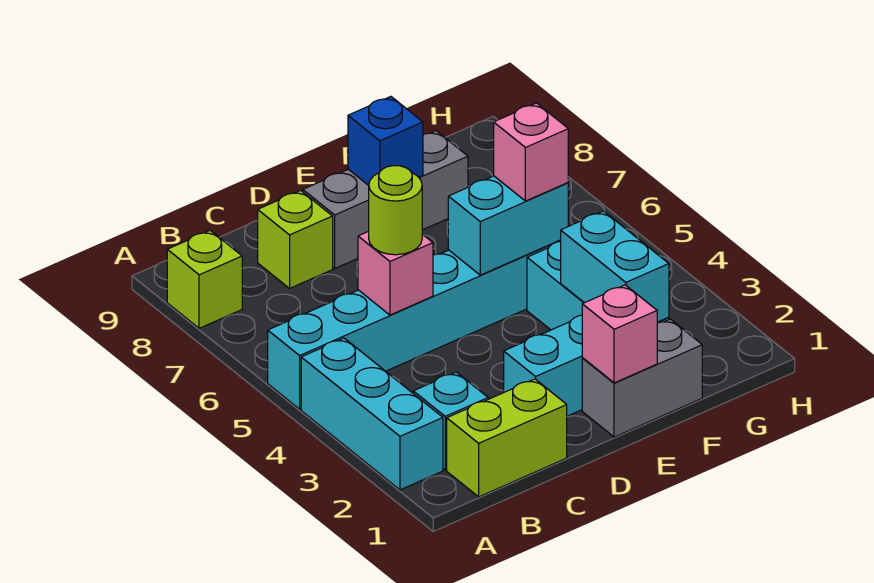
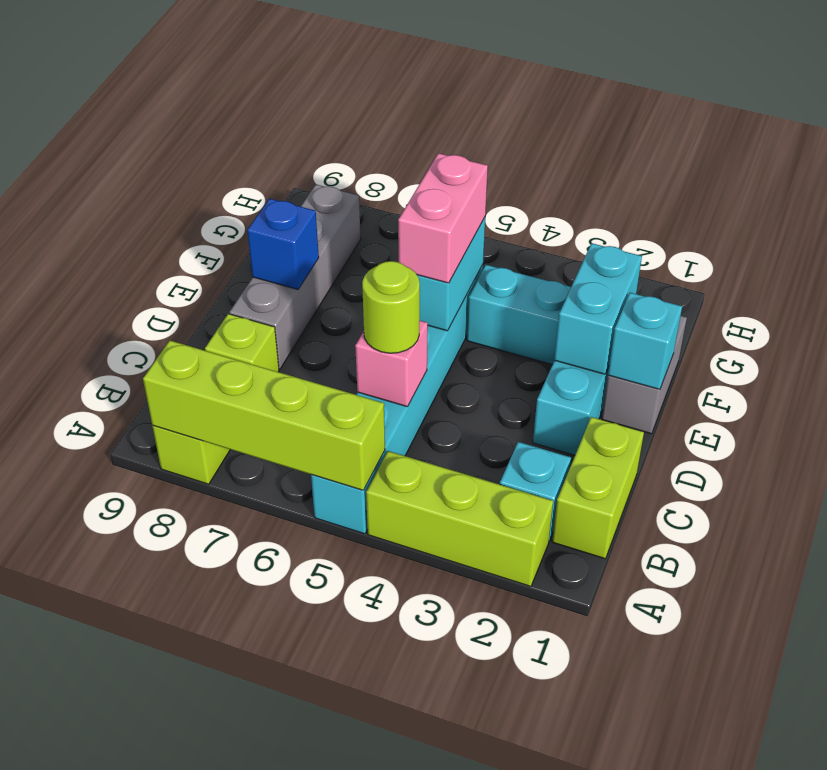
cyan brick A2:A4 level 1 -> lime brick A2:A4 level 1
none -> lime brick A5:A8 level 2
grey brick D8:F8 level 1 -> grey brick D8:G8 level 1
pink brick E1 level 2 -> cyan brick E1 level 2
cyan brick F2:F3 level 2 -> cyan brick E2:F2 level 2
pink brick F5 level 3 -> pink brick E5:F5 level 3

